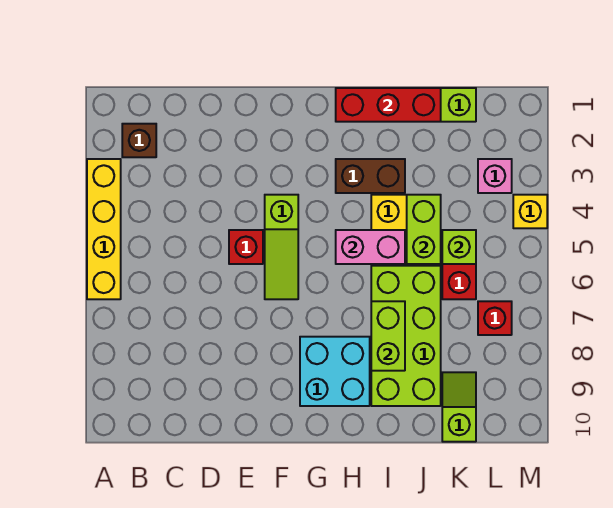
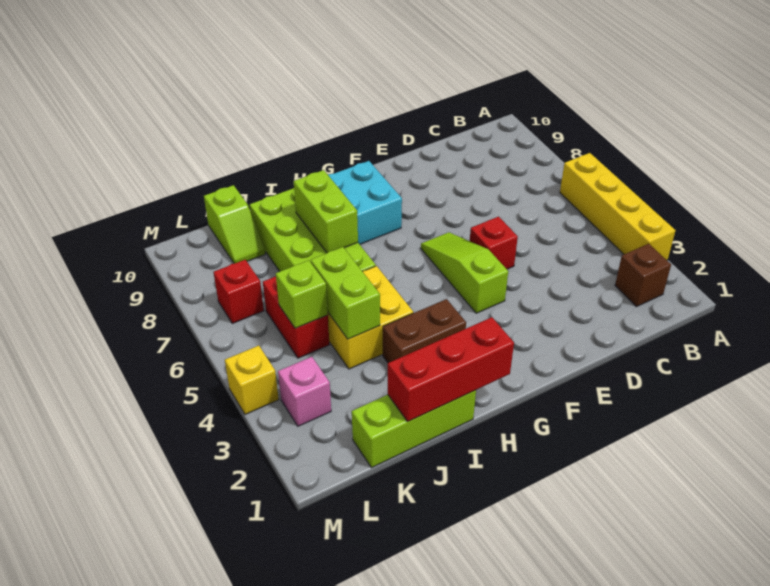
pink brick H5:I5 level 2 -> none

